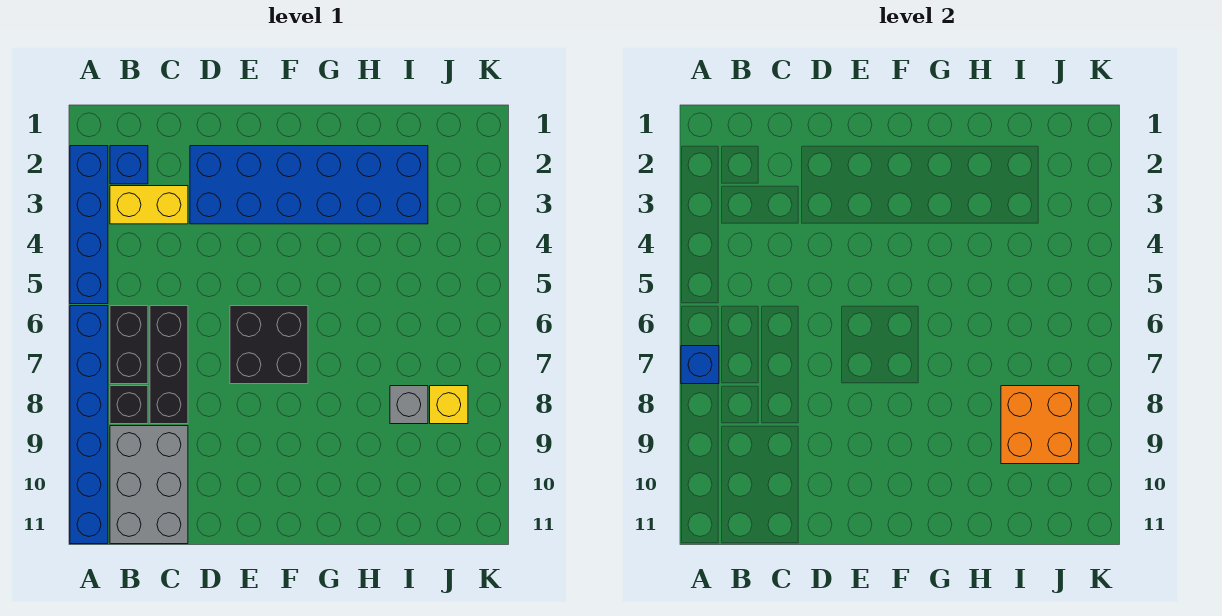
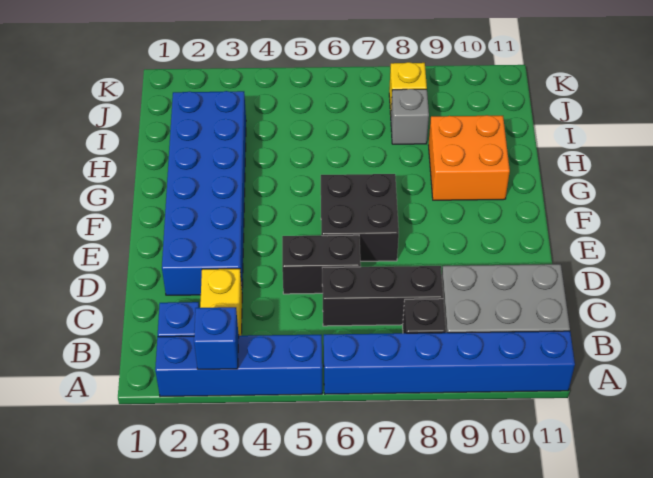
blue brick A7 level 2 -> blue brick A3 level 2
black brick B6:B7 level 1 -> black brick D5:D6 level 1
orange brick I8:J9 level 2 -> orange brick G9:H10 level 1

